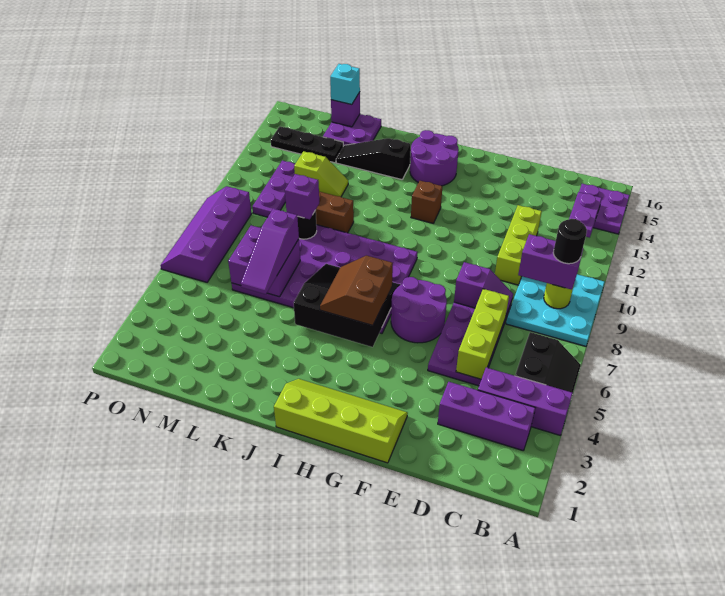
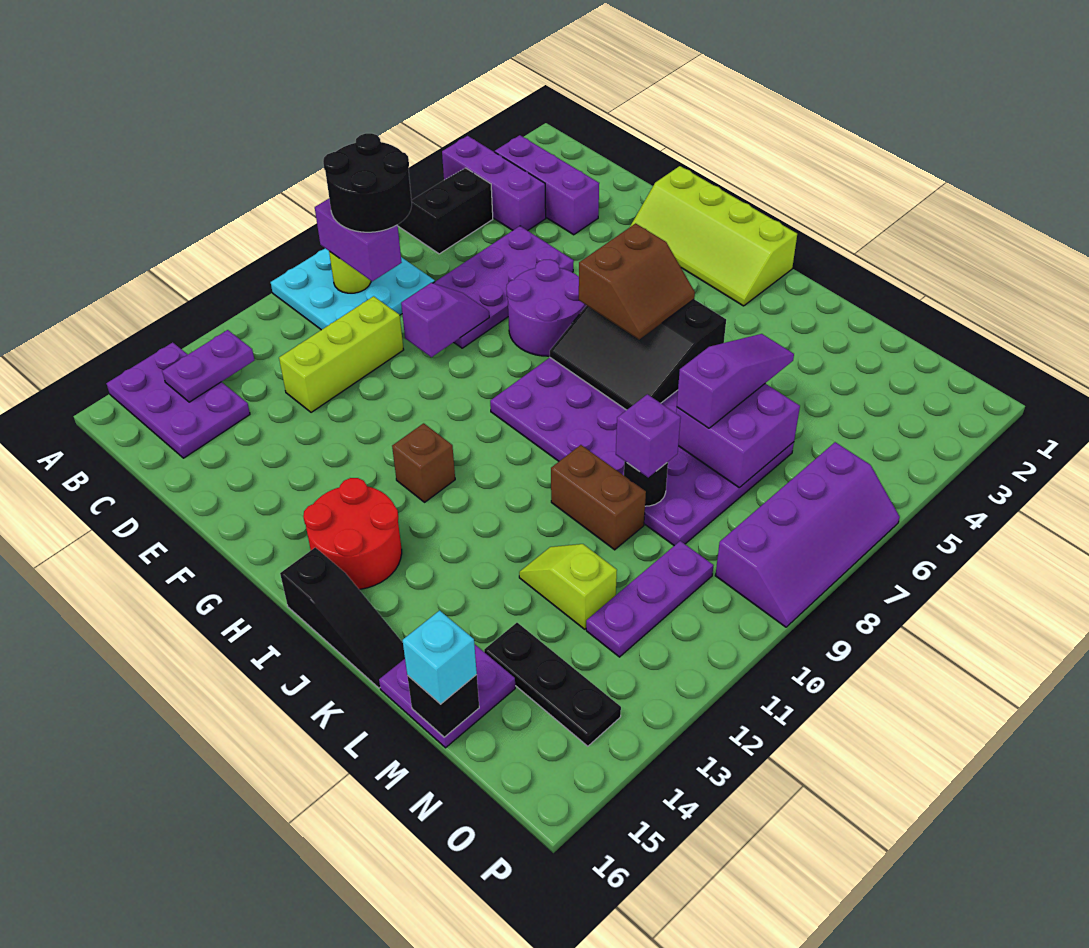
purple plate A14:B15 level 1 -> purple plate A14:C15 level 1
black round brick B9 level 4 -> black round brick B8:C9 level 4
lime brick D5:D7 level 2 -> none
purple slope D8:E8 level 2 top E -> purple slope E8:E9 level 2 top 9
purple round brick H14:I15 level 1 -> red round brick H14:I15 level 1
black slope J14:L14 level 1 top J -> black slope I16:K16 level 1 top I
purple brick M16 level 2 -> black brick M16 level 2

